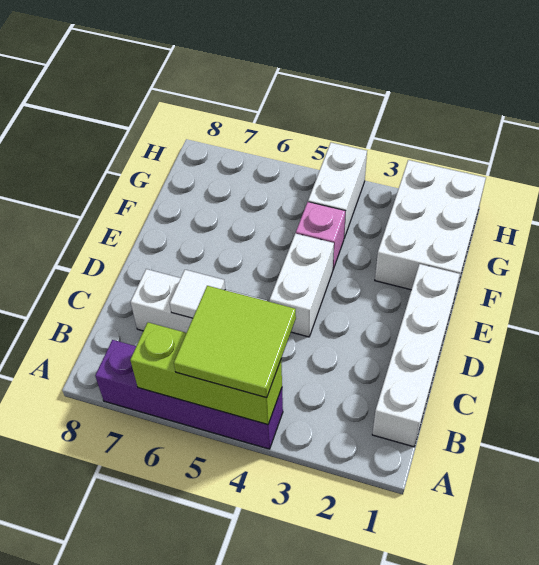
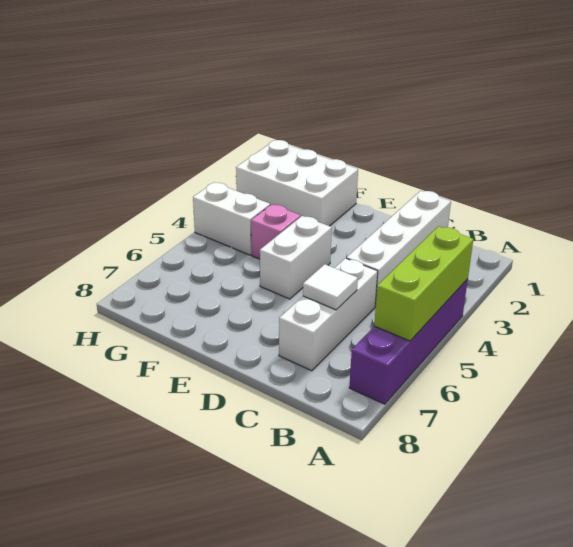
lime tile A4:B5 level 3 -> none
white brick B1:E1 level 1 -> white brick C1:C4 level 1
white brick D4:E4 level 1 -> white brick E4:E5 level 1

